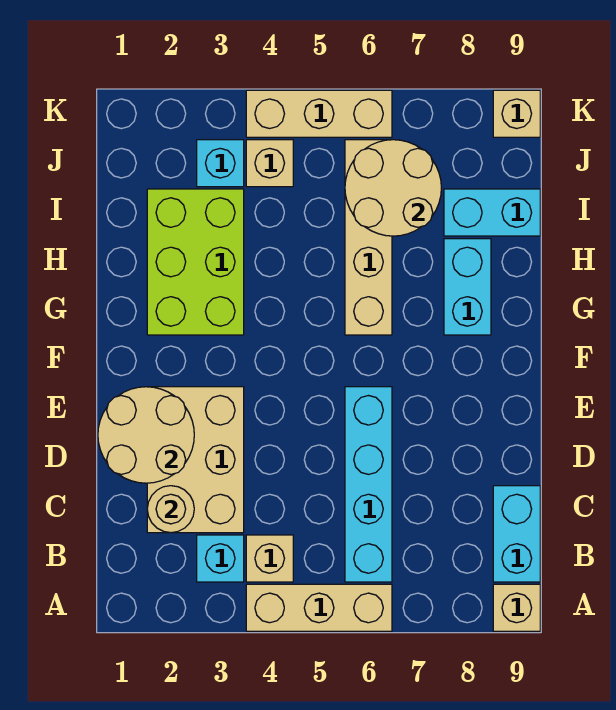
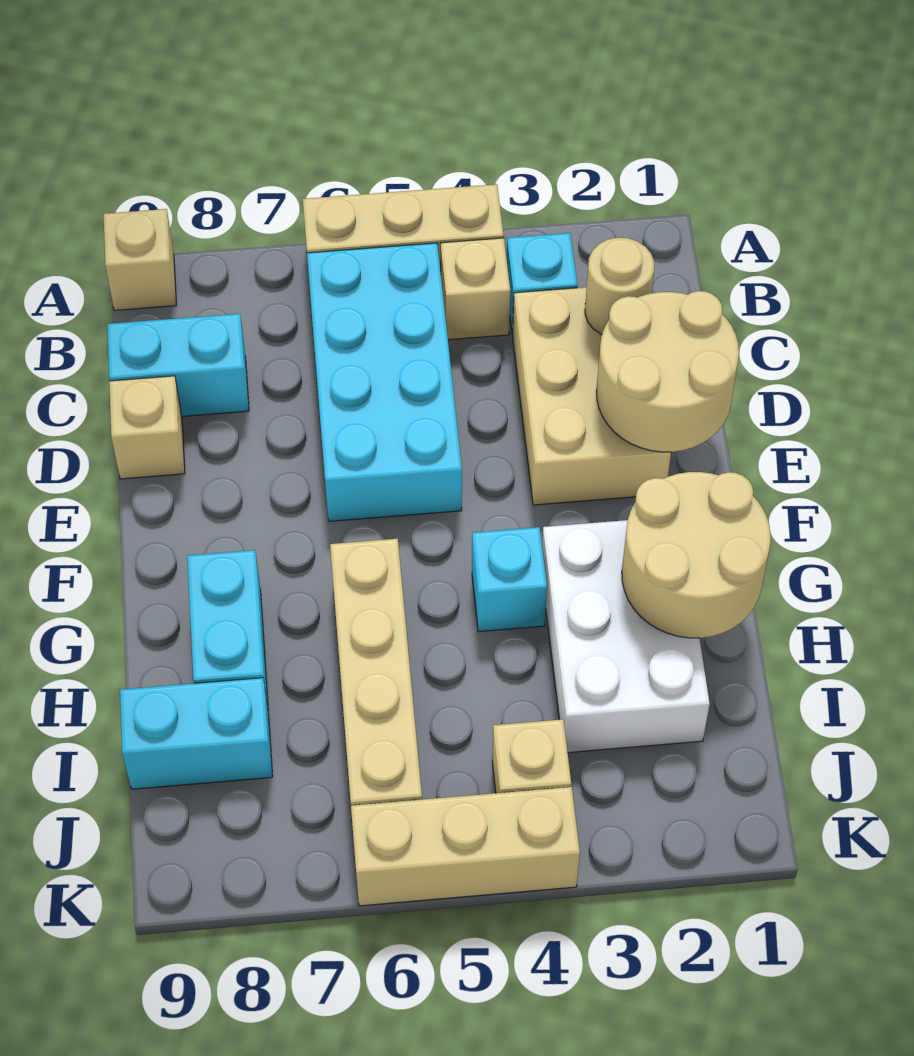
cyan brick B6:E6 level 1 -> cyan brick B5:E6 level 1
cyan brick B9:C9 level 1 -> cyan brick C8:C9 level 1
lime brick G2:I3 level 1 -> white brick G2:I3 level 1
tan round brick I6:J7 level 2 -> tan round brick G1:H2 level 2
cyan brick J3 level 1 -> cyan brick G4 level 1
tan brick K9 level 1 -> tan brick D9 level 1

